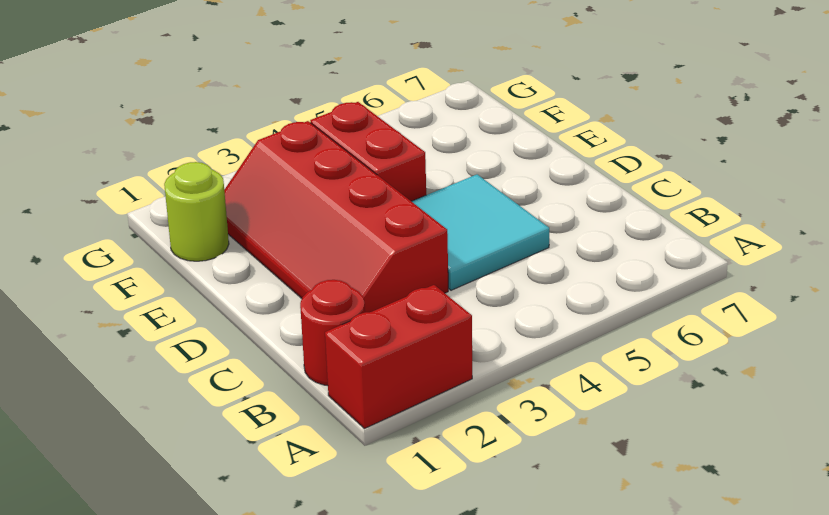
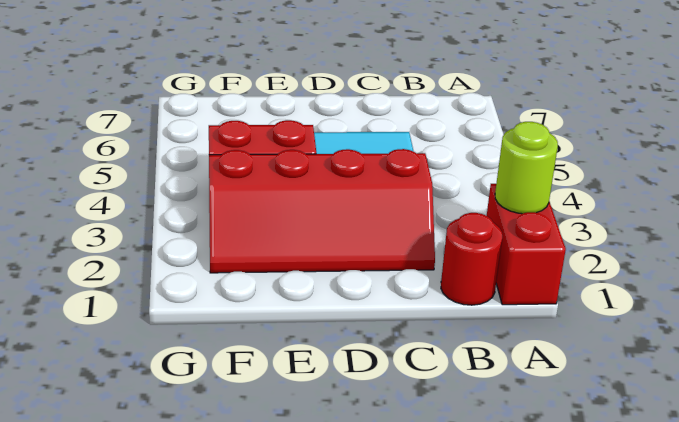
lime round brick F1 level 1 -> lime round brick A2 level 2

